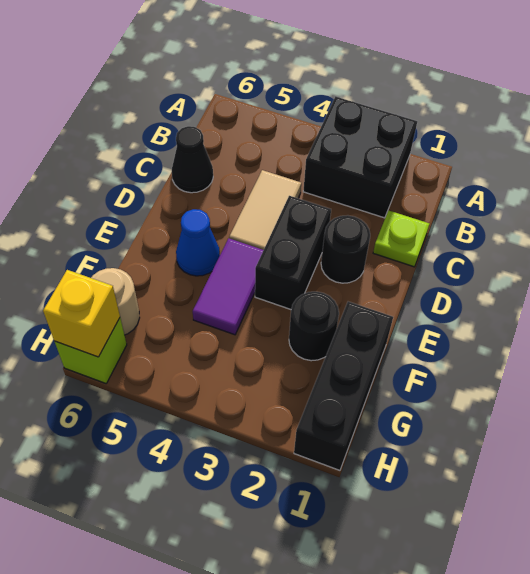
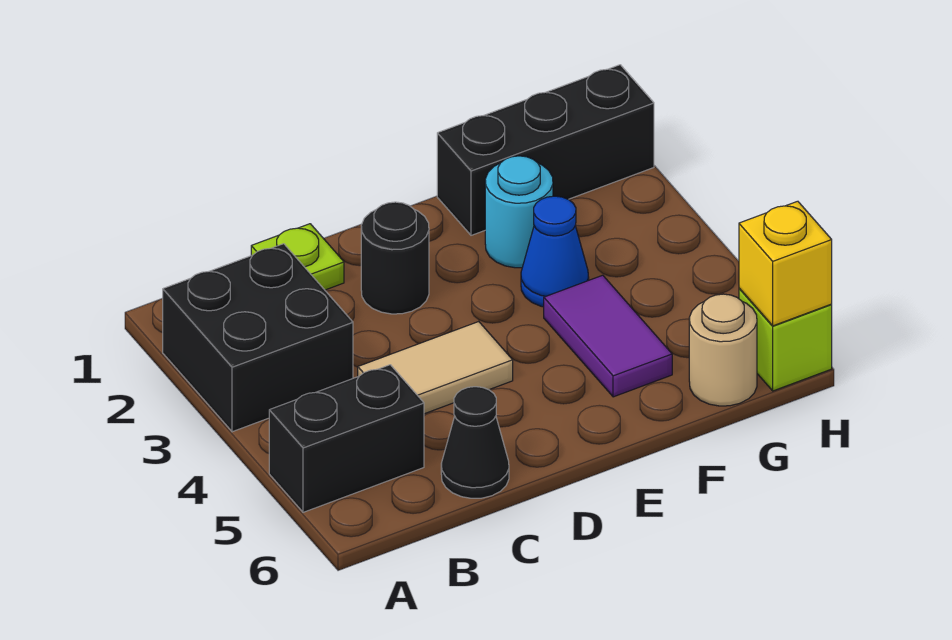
black brick D3:E3 level 1 -> black brick A5:B5 level 1
purple tile E4:F4 level 1 -> purple tile F4:F5 level 1
blue cone E5 level 1 -> blue cone F3 level 1
black round brick F2 level 1 -> cyan round brick F2 level 1

